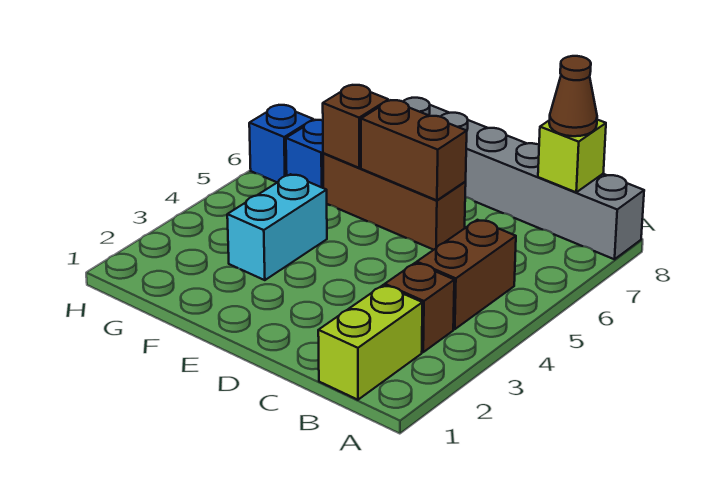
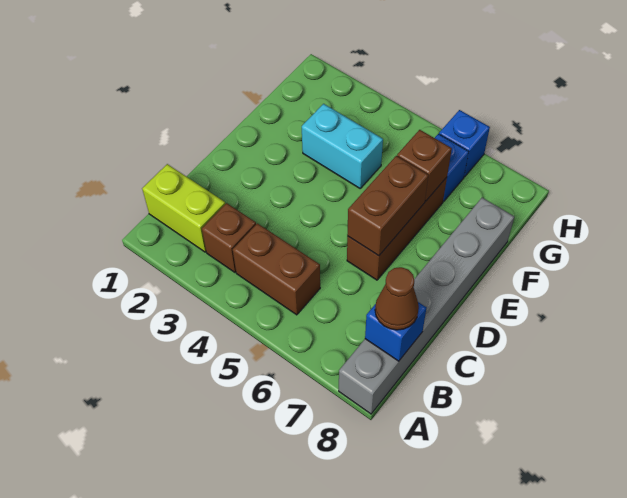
lime brick B8 level 2 -> blue brick B8 level 2

